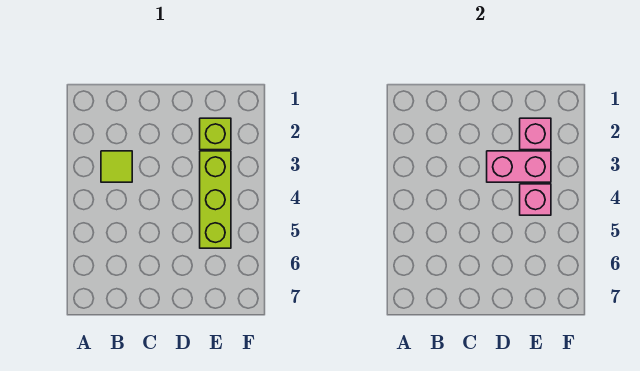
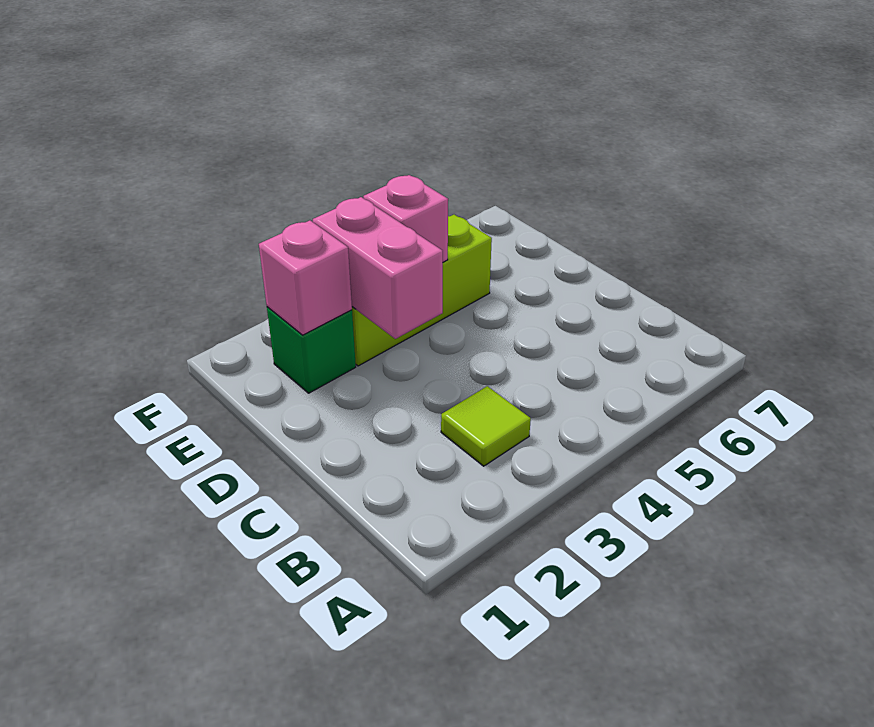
lime brick E2 level 1 -> green brick E2 level 1

